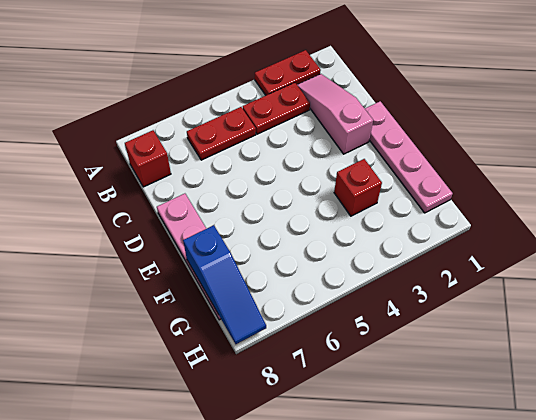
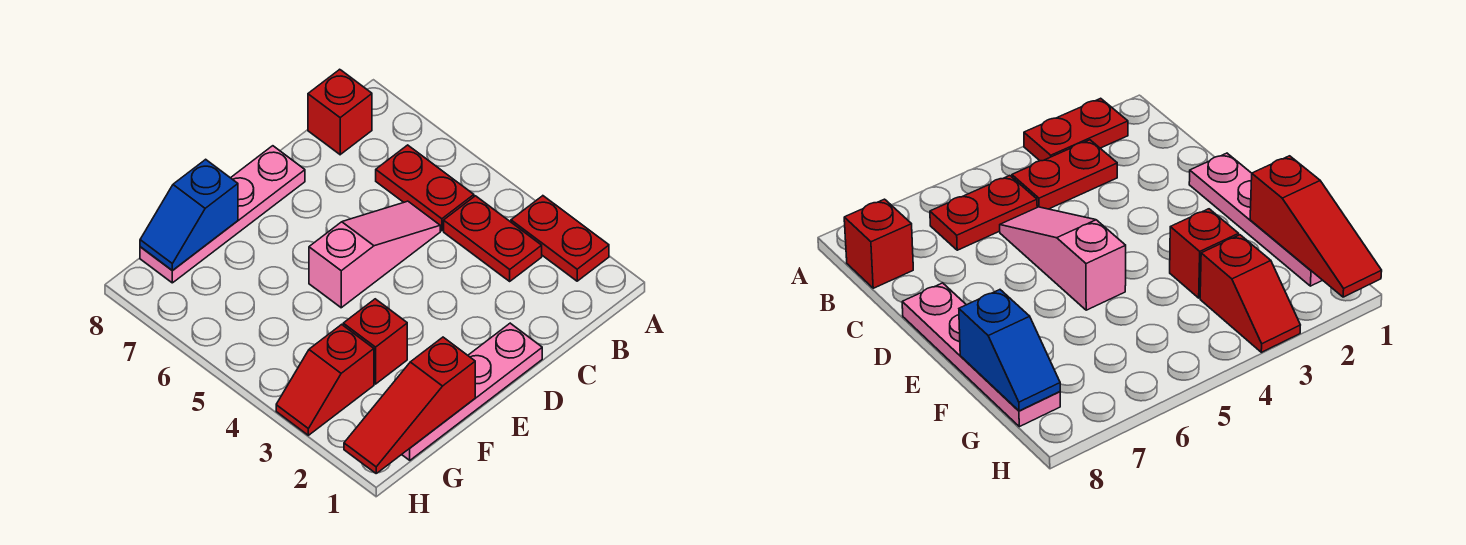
pink slope B2:D2 level 1 top D -> pink slope C5:E5 level 1 top E
none -> red slope F1:H1 level 2 top F
blue slope F8:H8 level 2 top F -> blue slope F8:G8 level 2 top F
none -> red slope G3:H3 level 1 top G

